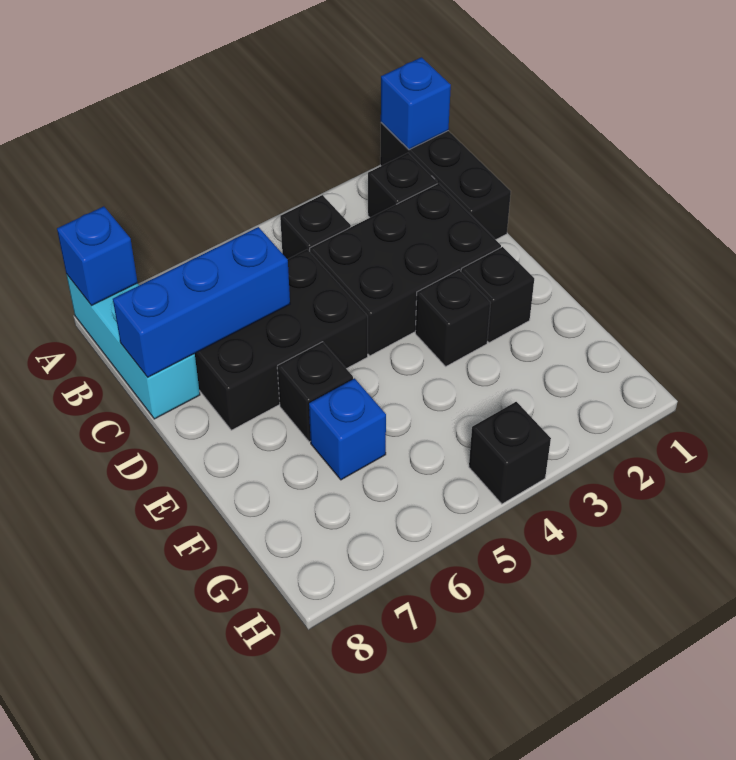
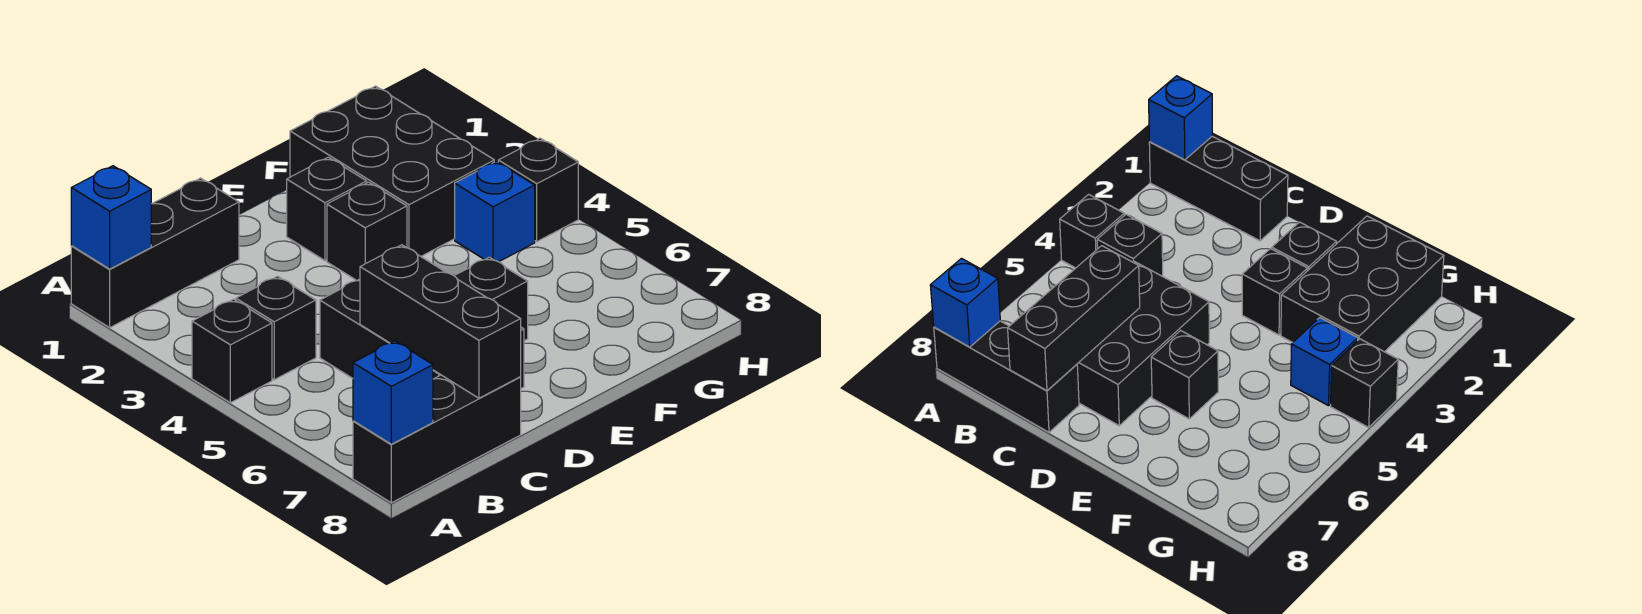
cyan brick A8:C8 level 1 -> black brick A8:C8 level 1
black brick B2 level 1 -> black brick A4 level 1
black brick C2:D4 level 1 -> black brick F1:G3 level 1
blue brick C6:C8 level 2 -> black brick C6:C8 level 2
blue brick F6 level 1 -> blue brick G4 level 1

